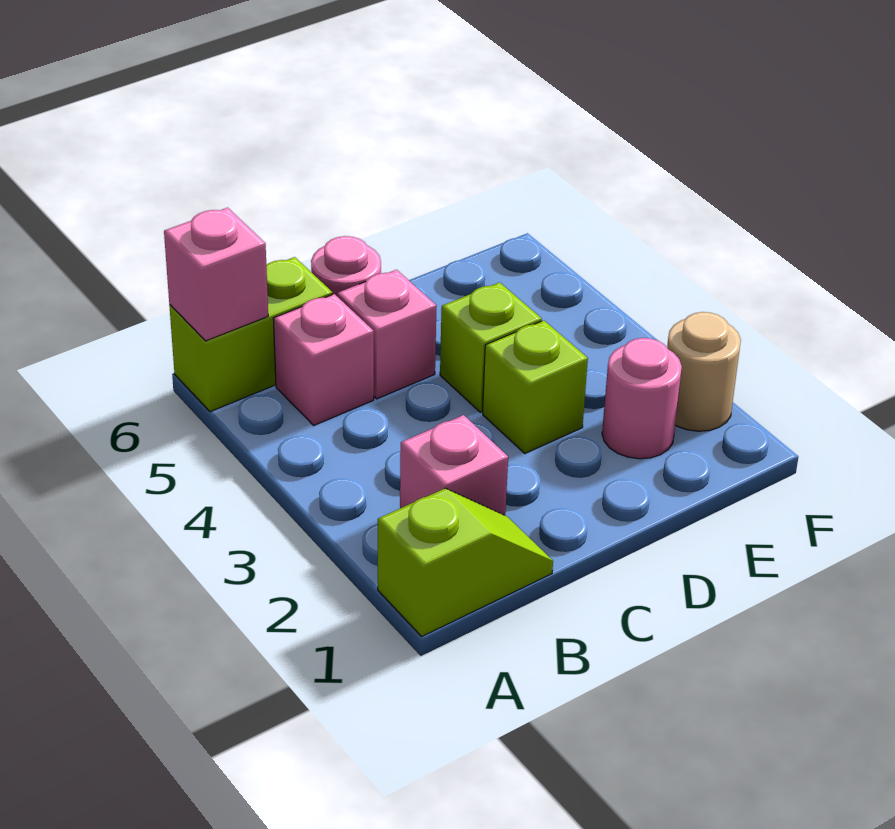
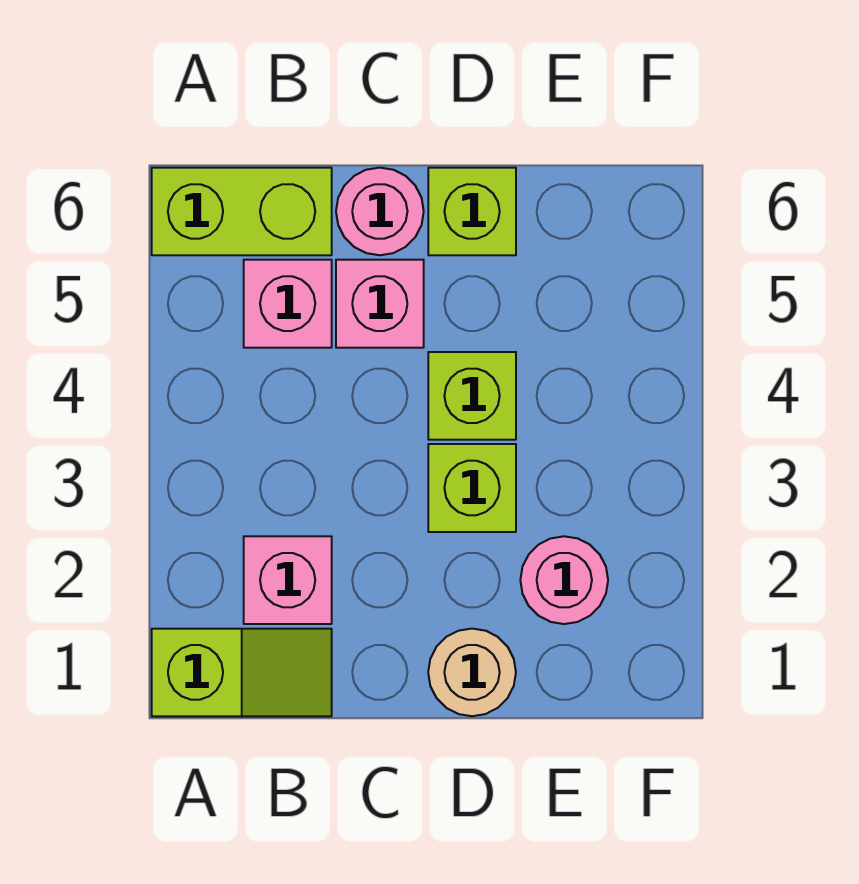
pink brick A6 level 2 -> none
none -> lime brick D6 level 1
tan round brick F2 level 1 -> tan round brick D1 level 1

